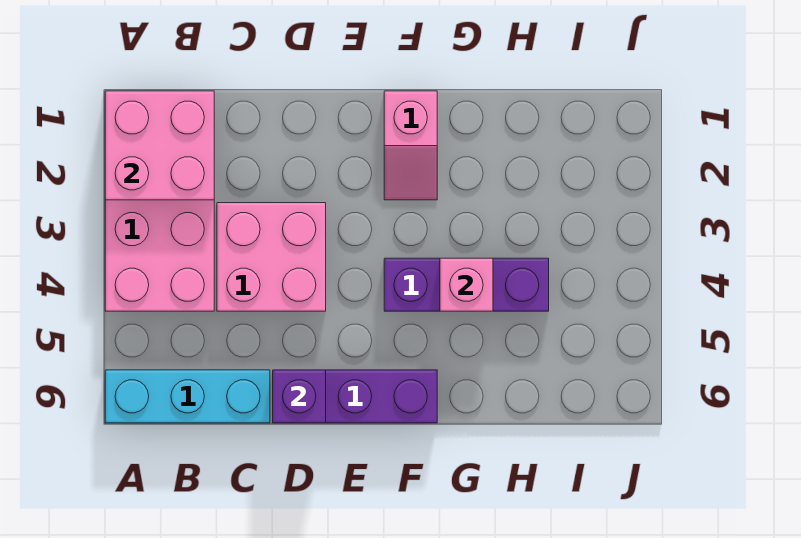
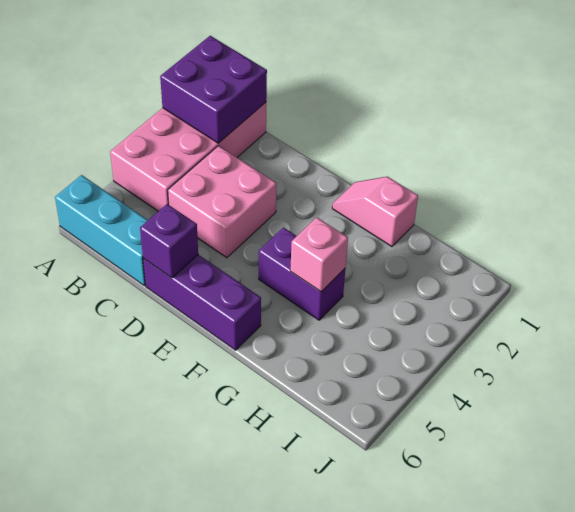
pink brick A1:B2 level 2 -> purple brick A1:B2 level 2
pink slope F1:F2 level 1 top 1 -> pink slope F1:G1 level 1 top G
purple brick F4:H4 level 1 -> purple brick F4:G4 level 1

